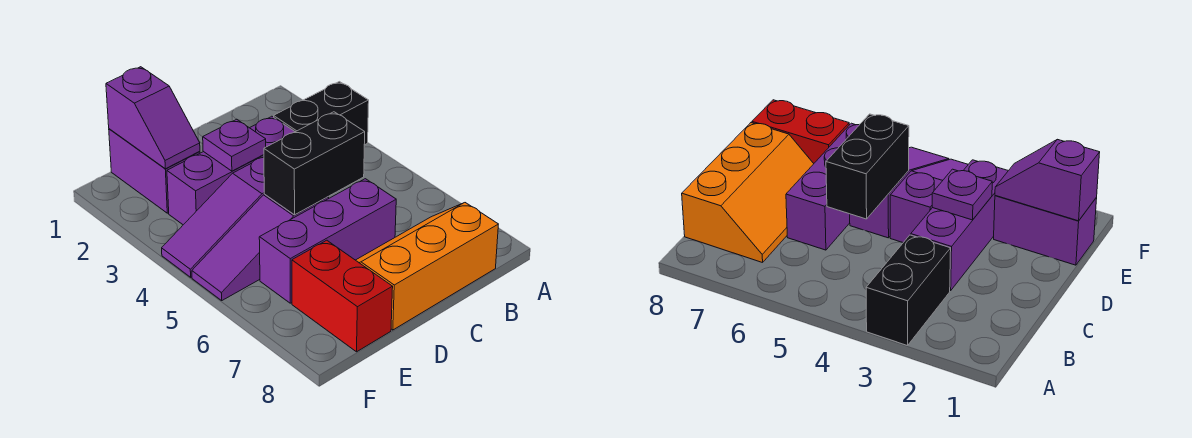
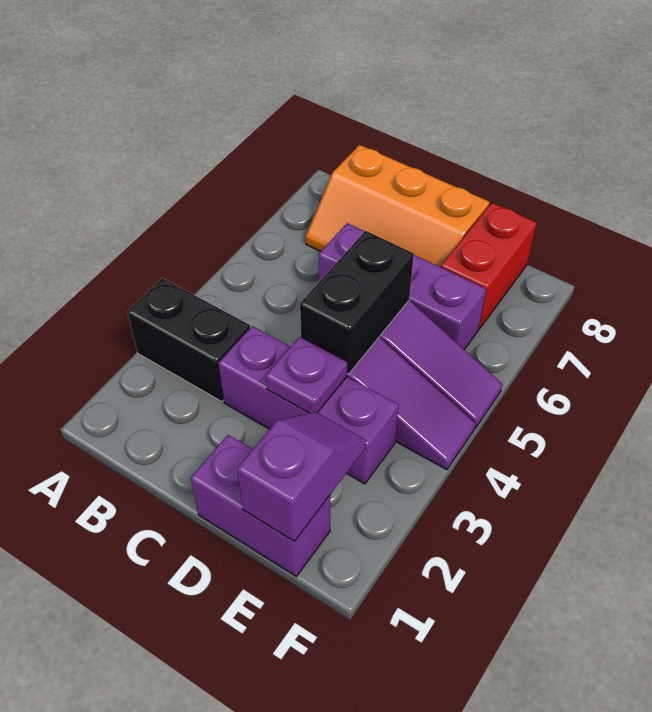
black brick C5:D5 level 2 -> black brick D4:D5 level 2
purple brick E1:E2 level 1 -> purple brick D1:E1 level 1

